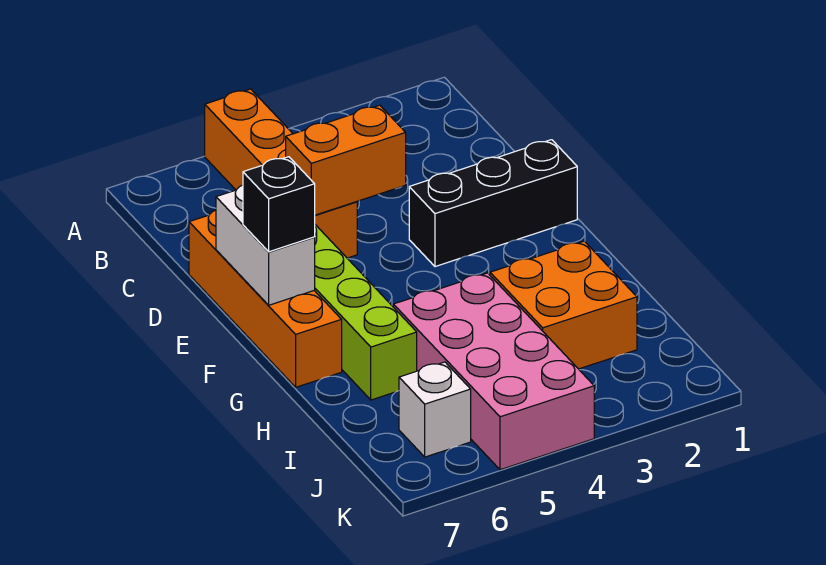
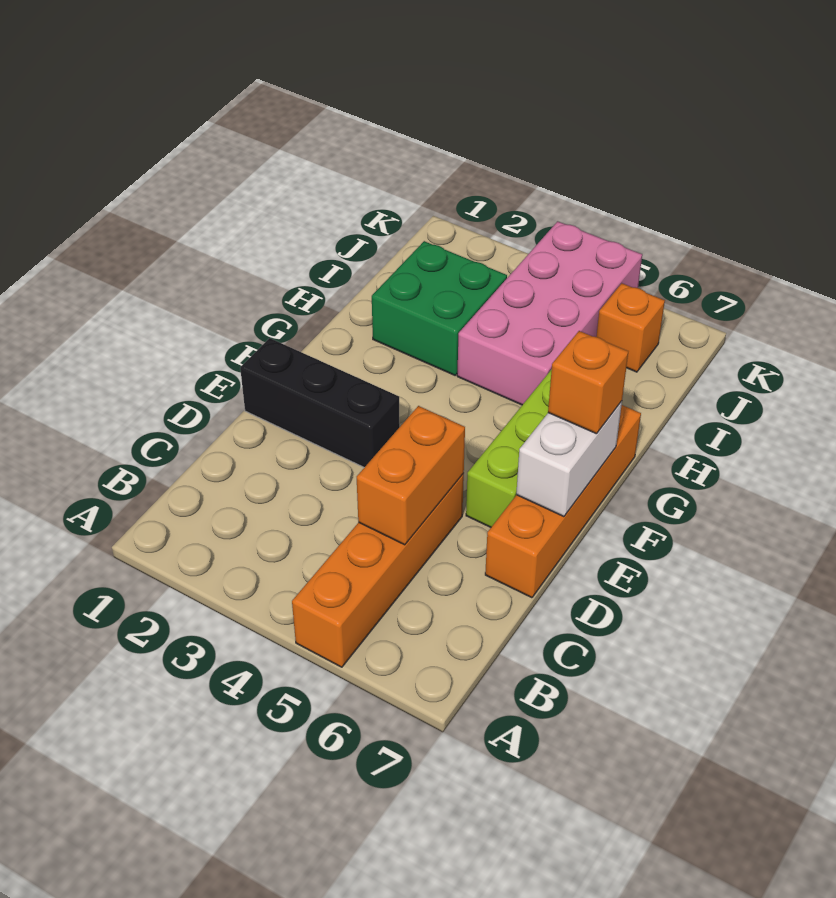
orange brick D4:D5 level 2 -> orange brick C5:D5 level 2
black brick F7 level 3 -> orange brick F7 level 3
orange brick H2:I3 level 1 -> green brick H2:I3 level 1
white brick J6 level 1 -> orange brick J6 level 1

